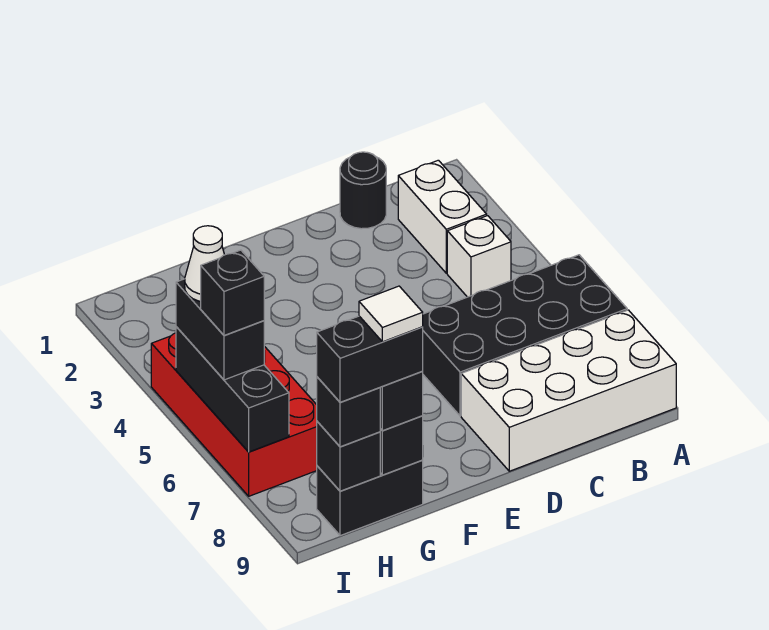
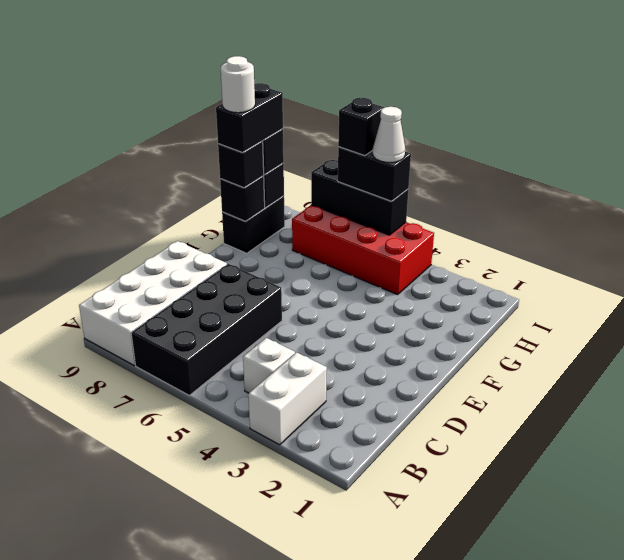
white brick B2:B3 level 1 -> white brick A3:B3 level 1
black round brick C1 level 1 -> none
white tile G9 level 5 -> white round brick G9 level 5

